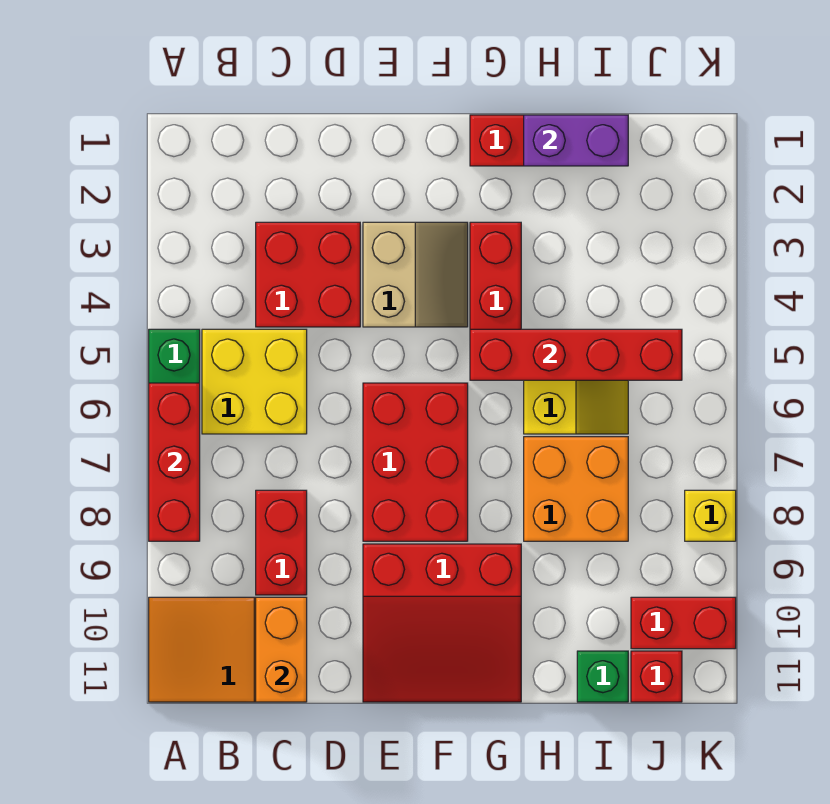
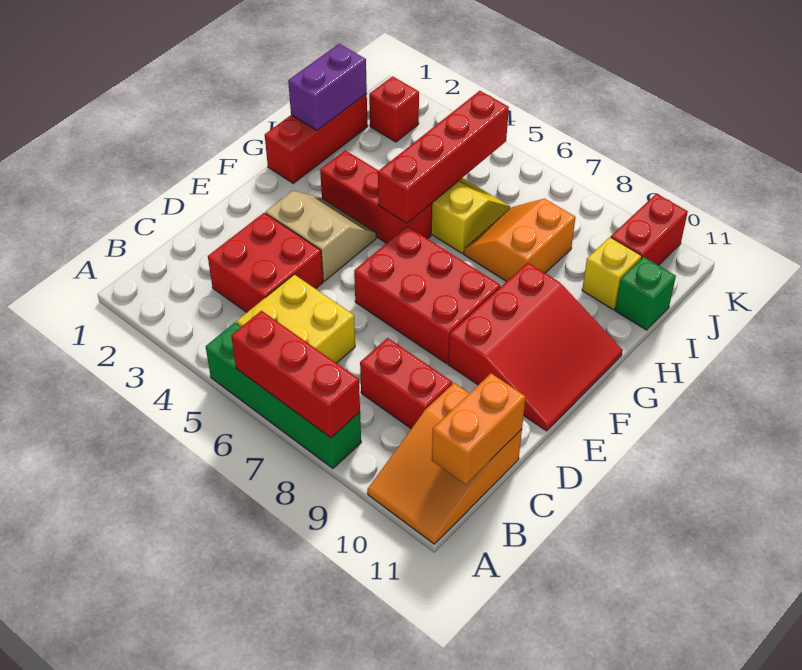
orange brick C10:C11 level 2 -> orange brick B11:C11 level 2
orange brick H7:I8 level 1 -> orange slope H7:I8 level 1 top 8
red brick J11 level 1 -> red brick J2 level 1
yellow brick K8 level 1 -> yellow brick I10 level 1

